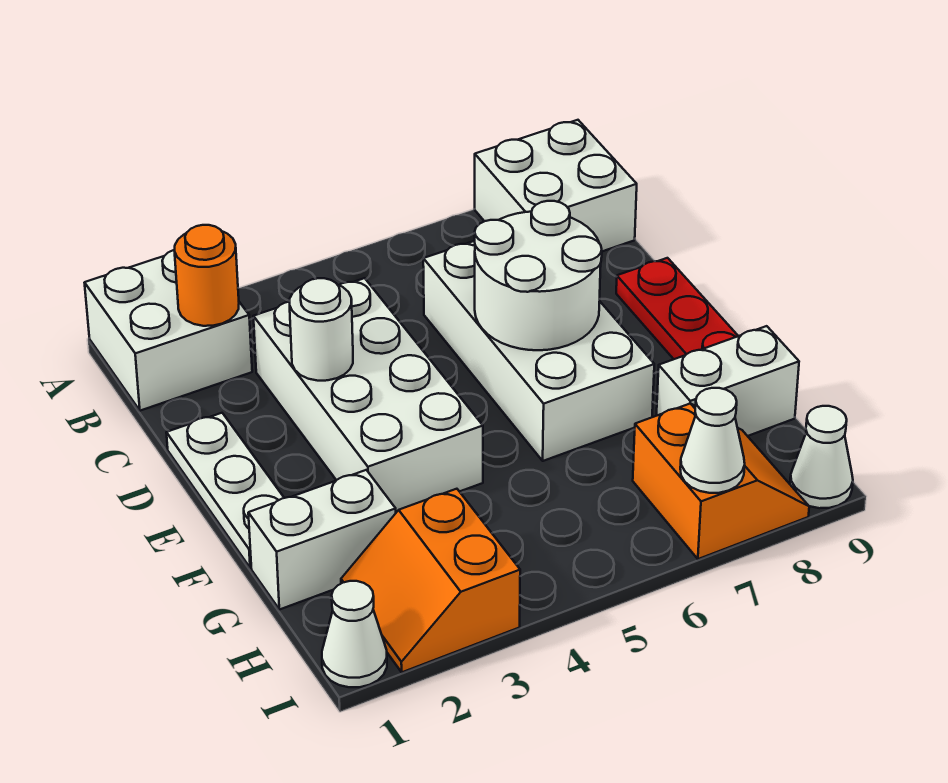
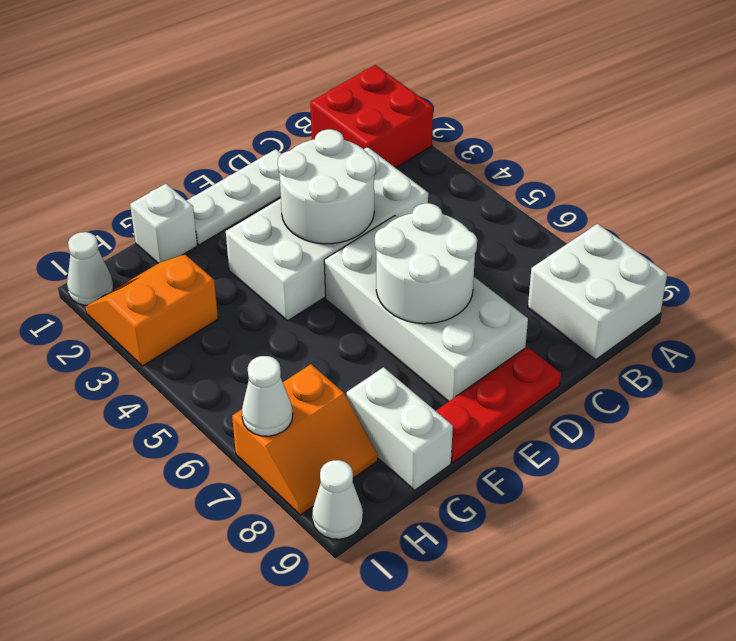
white brick A1:B2 level 1 -> red brick A1:B2 level 1
orange round brick B2 level 2 -> none
white brick C6:F7 level 1 -> white brick D5:E8 level 1
white round brick D3 level 2 -> white round brick D3:E4 level 2
white brick G1:G2 level 1 -> white brick G1 level 1

